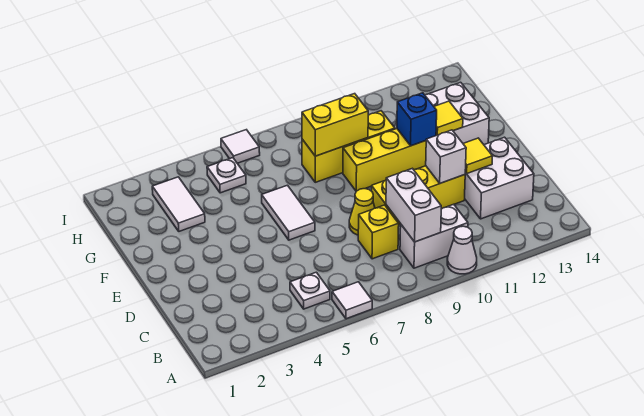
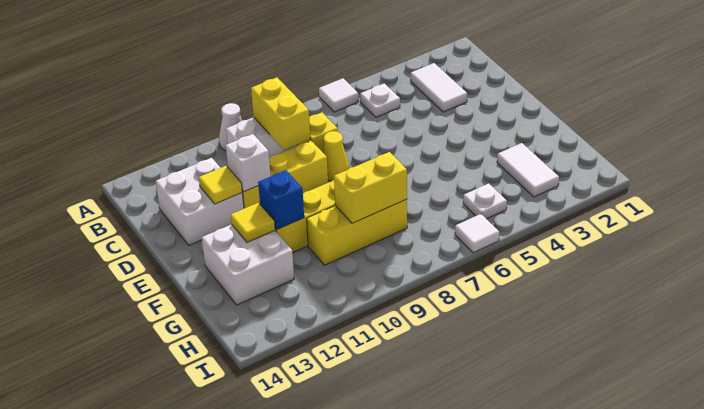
white brick B9:C9 level 2 -> yellow brick B9:C9 level 2
white tile E6:F6 level 1 -> white tile B3:C3 level 1

